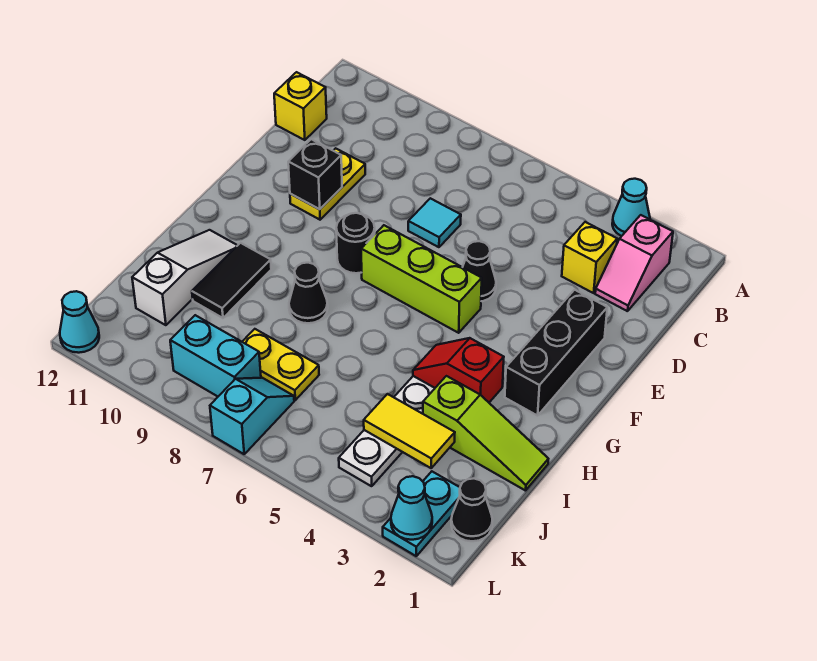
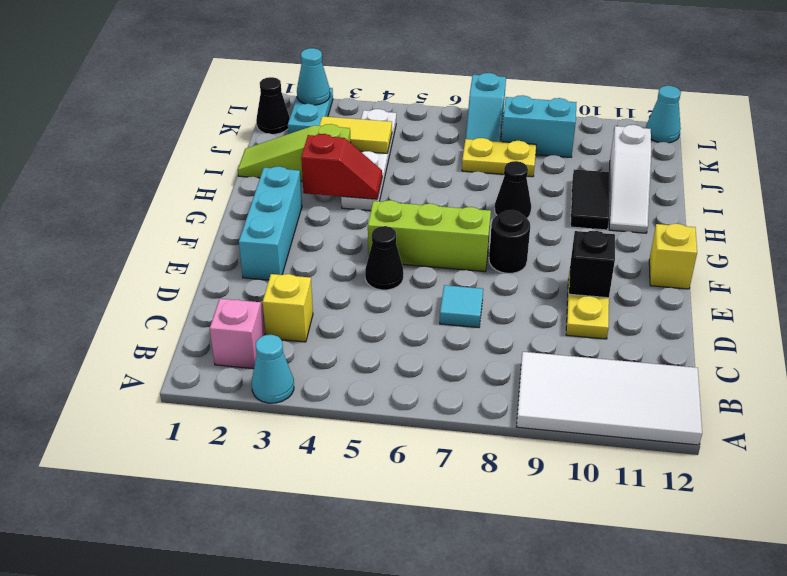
none -> white tile A9:B12 level 1
yellow brick C12 level 1 -> yellow brick F12 level 1
black brick E2:G2 level 1 -> cyan brick E2:G2 level 1

